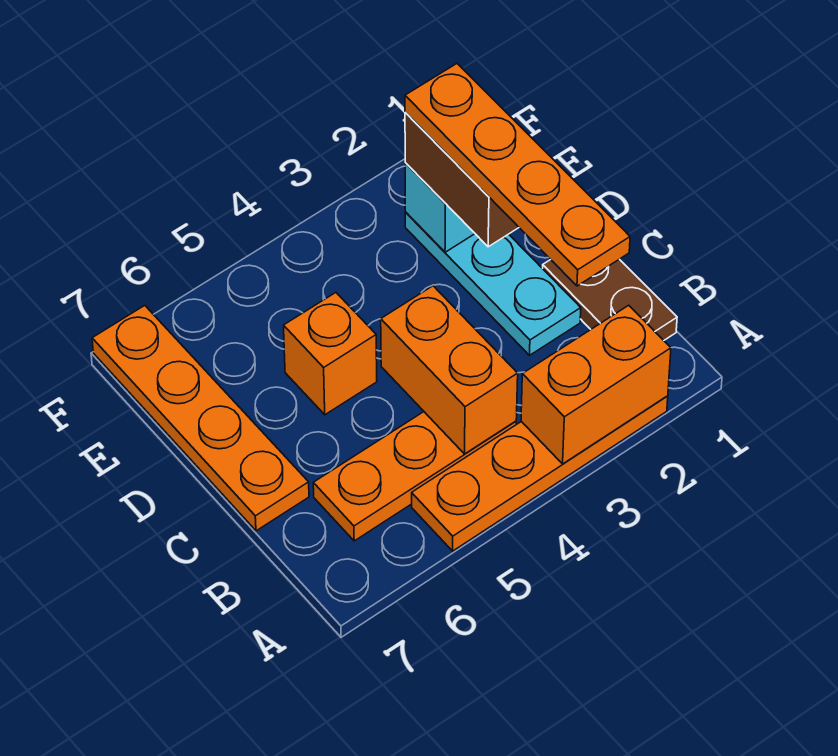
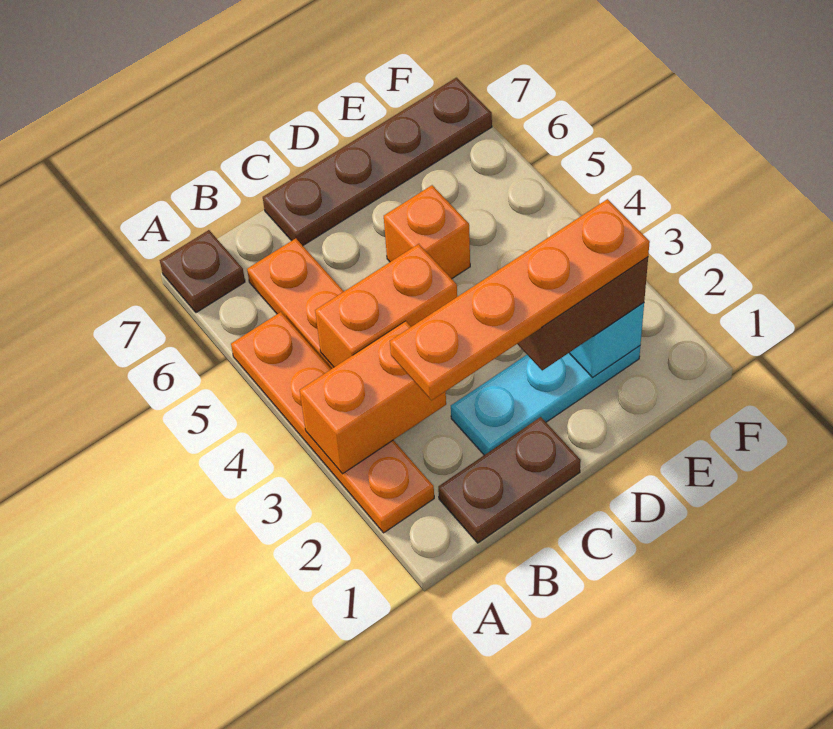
orange brick A2:A3 level 2 -> orange brick A3:B3 level 2
none -> brown plate A7 level 1
orange plate C7:F7 level 1 -> brown plate C7:F7 level 1

